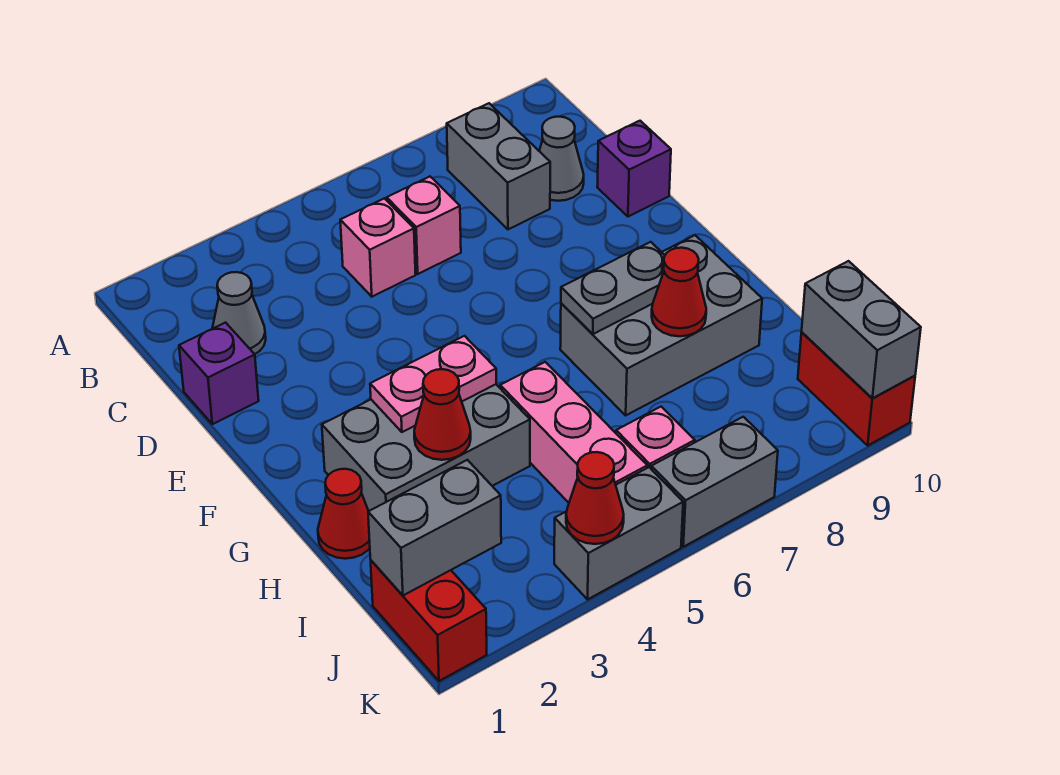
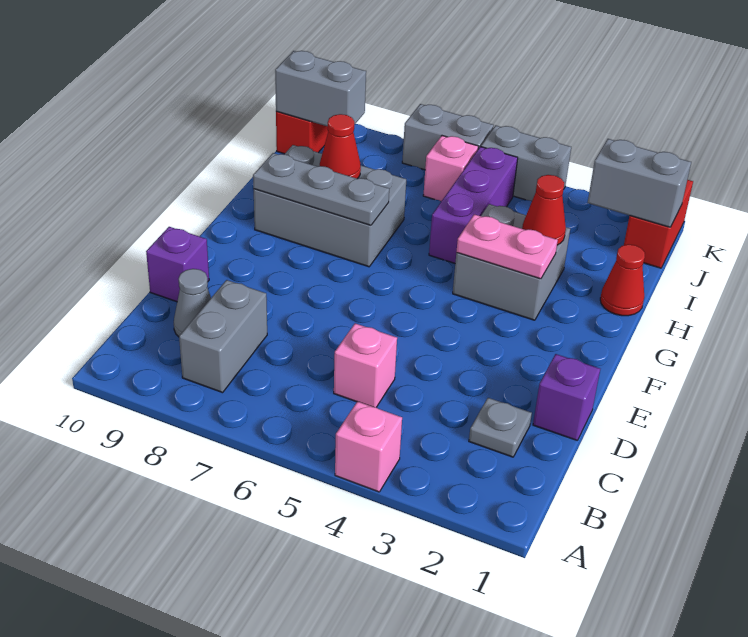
grey cone C2 level 1 -> grey plate C2 level 1
pink brick C6 level 1 -> pink brick A4 level 1
grey brick G2:H4 level 1 -> grey brick G3:H4 level 1
grey plate G7:G8 level 2 -> grey plate G7:G9 level 2
pink brick H5:J5 level 1 -> purple brick H5:J5 level 1
grey brick J10:K10 level 2 -> grey brick J9:J10 level 2
red cone K4 level 2 -> none

